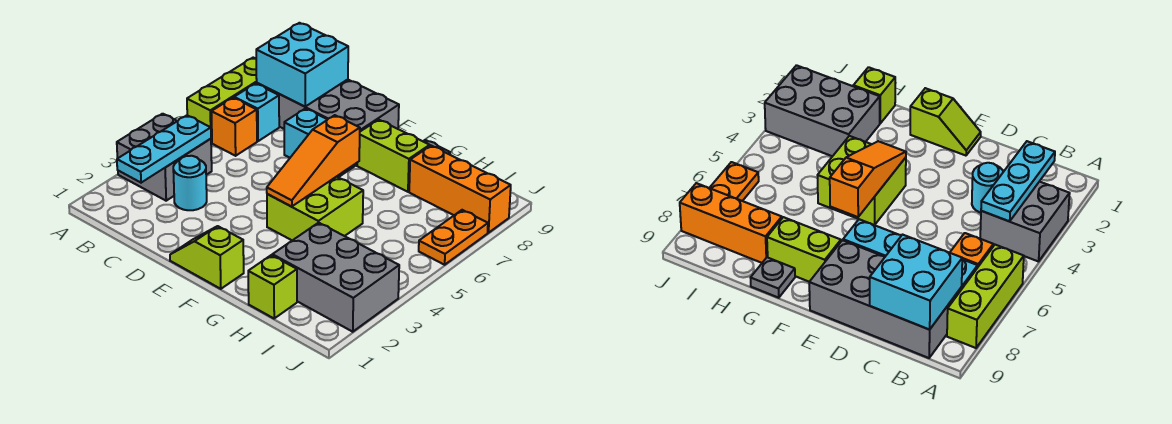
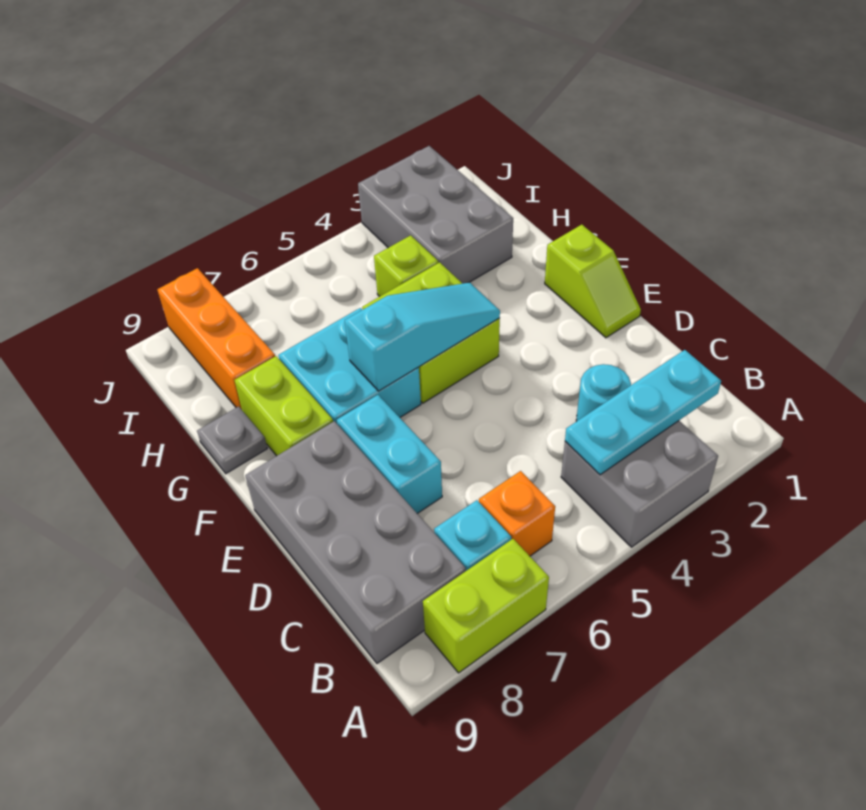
lime brick A6:A8 level 1 -> lime brick A7:A8 level 1
cyan brick B8:C9 level 2 -> cyan brick F6:G7 level 1
orange slope F4:F6 level 2 top 6 -> cyan slope F4:F6 level 2 top 6
lime brick H1 level 1 -> lime brick H4 level 1
orange plate J6:J7 level 1 -> none

